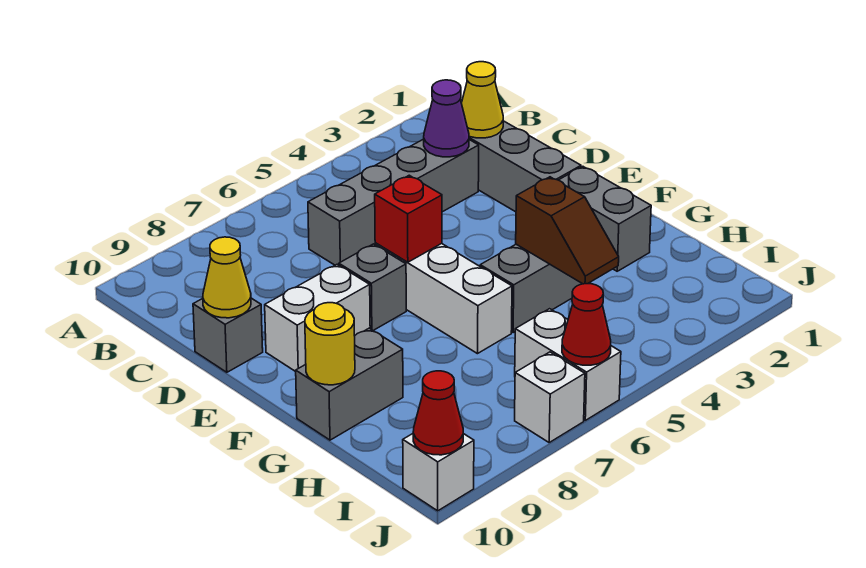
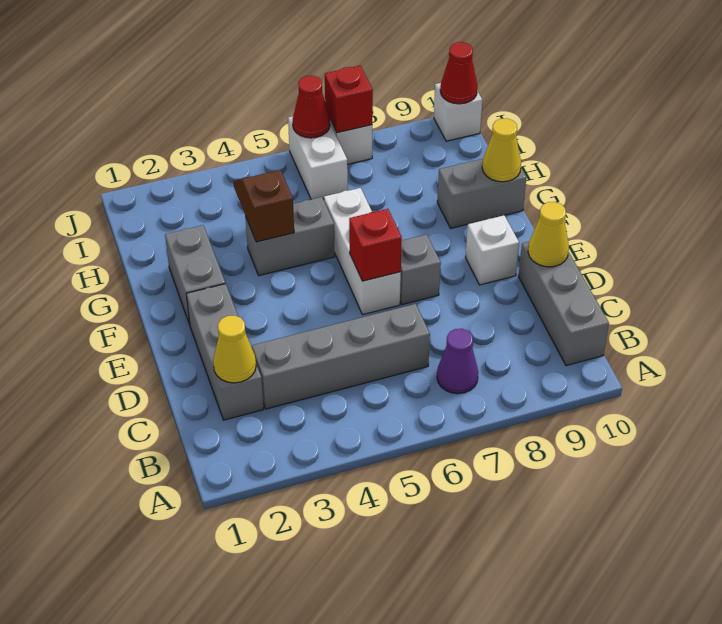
purple cone C3 level 2 -> purple cone B7 level 1
grey brick D10 level 1 -> grey brick B10:D10 level 1
white brick E8:E9 level 1 -> white brick E9 level 1
yellow round brick G10 level 2 -> yellow cone G10 level 2
none -> red brick J7 level 2

